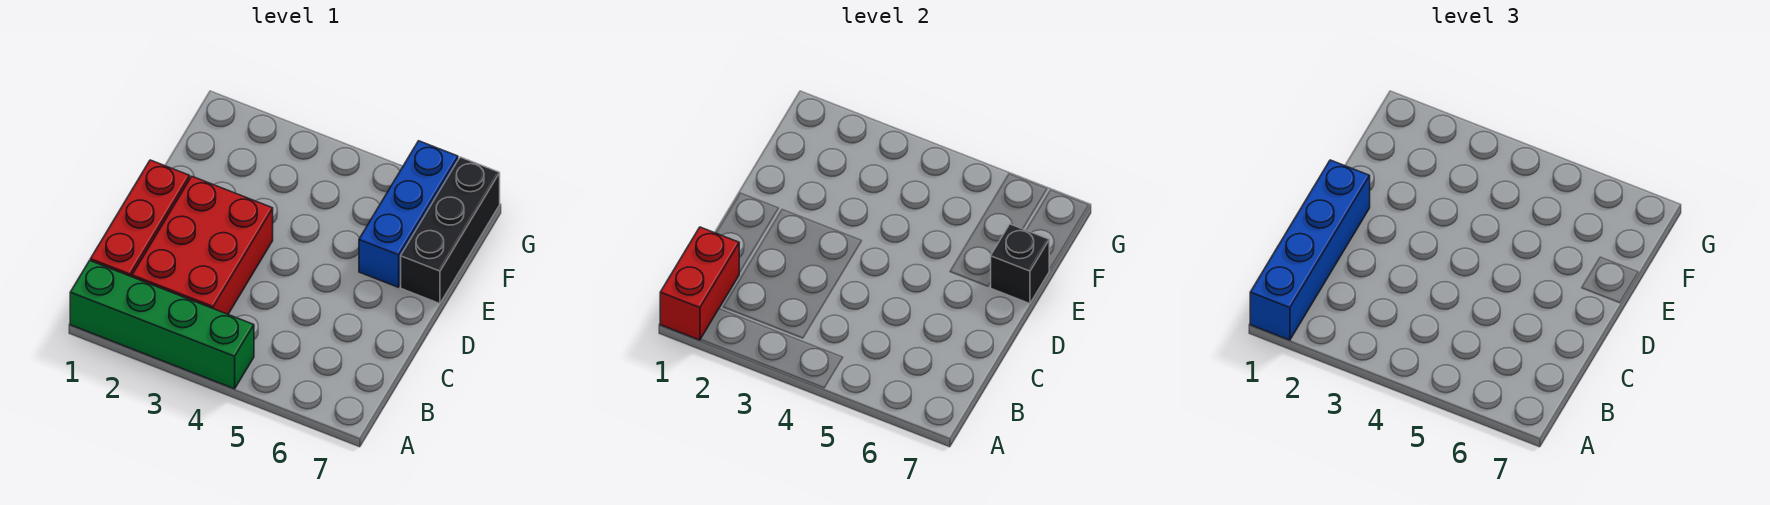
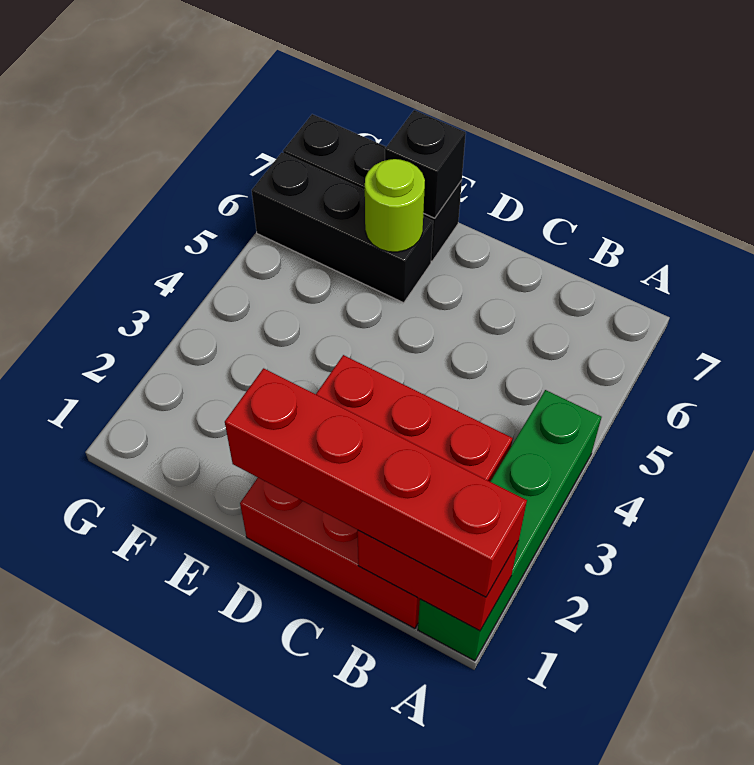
blue brick A1:D1 level 3 -> red brick A1:D1 level 3
blue brick E6:G6 level 1 -> black brick E6:G6 level 1
none -> lime round brick E6 level 2

